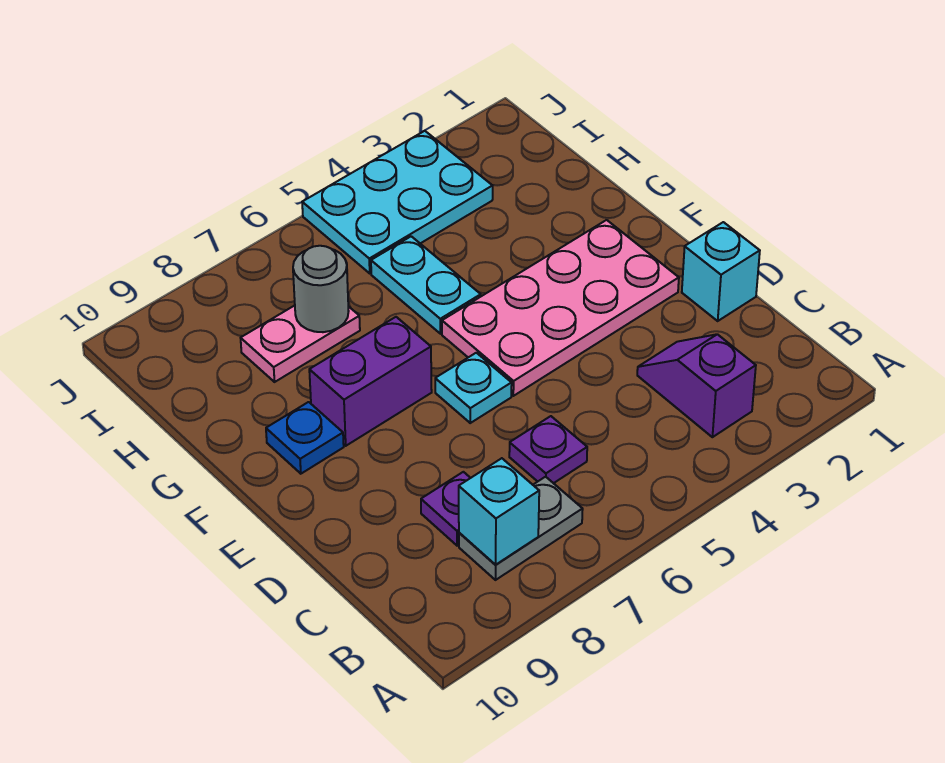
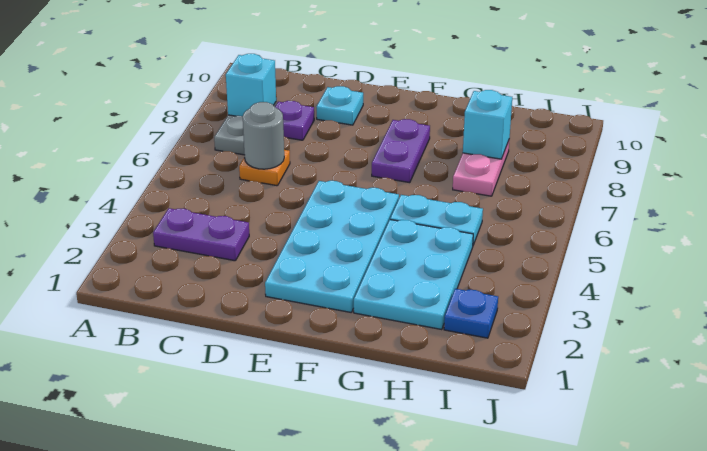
purple slope B3:C3 level 1 top B -> purple plate B3:C3 level 1
purple plate C6 level 1 -> orange plate C6 level 1
cyan brick D1 level 1 -> cyan brick H8 level 2
pink plate E2:F5 level 1 -> cyan plate E2:F5 level 1
cyan plate E6 level 1 -> cyan plate D9 level 1
purple brick F7:F8 level 1 -> purple plate F7:F8 level 1
blue plate F9 level 1 -> blue plate I2 level 1
grey round brick H7 level 2 -> grey round brick C6 level 2
cyan plate I3:J5 level 1 -> cyan plate G2:H4 level 1

